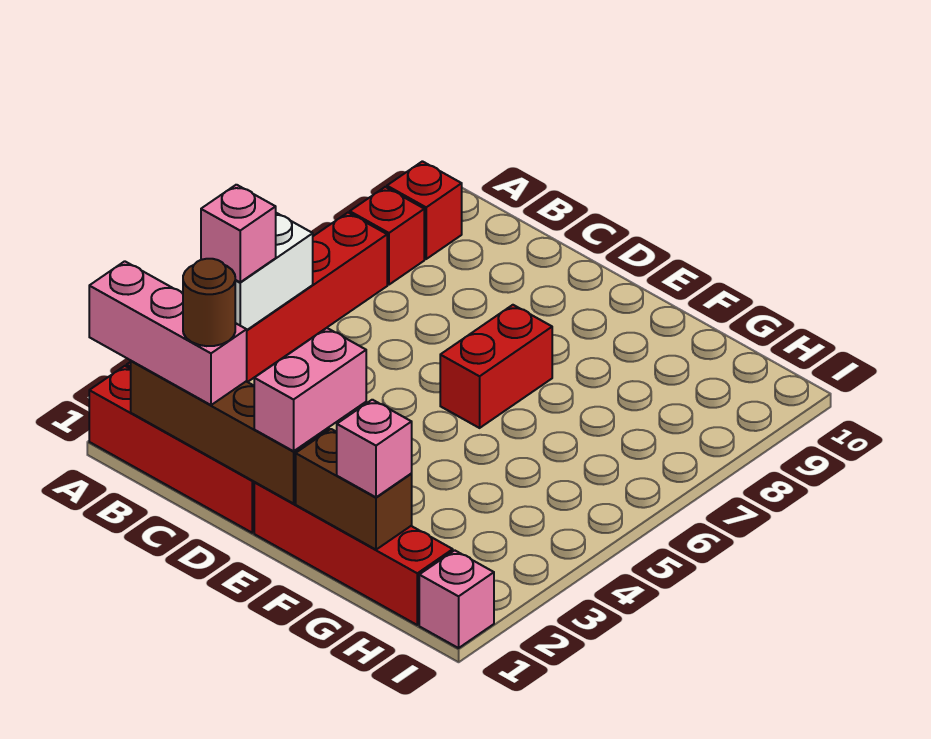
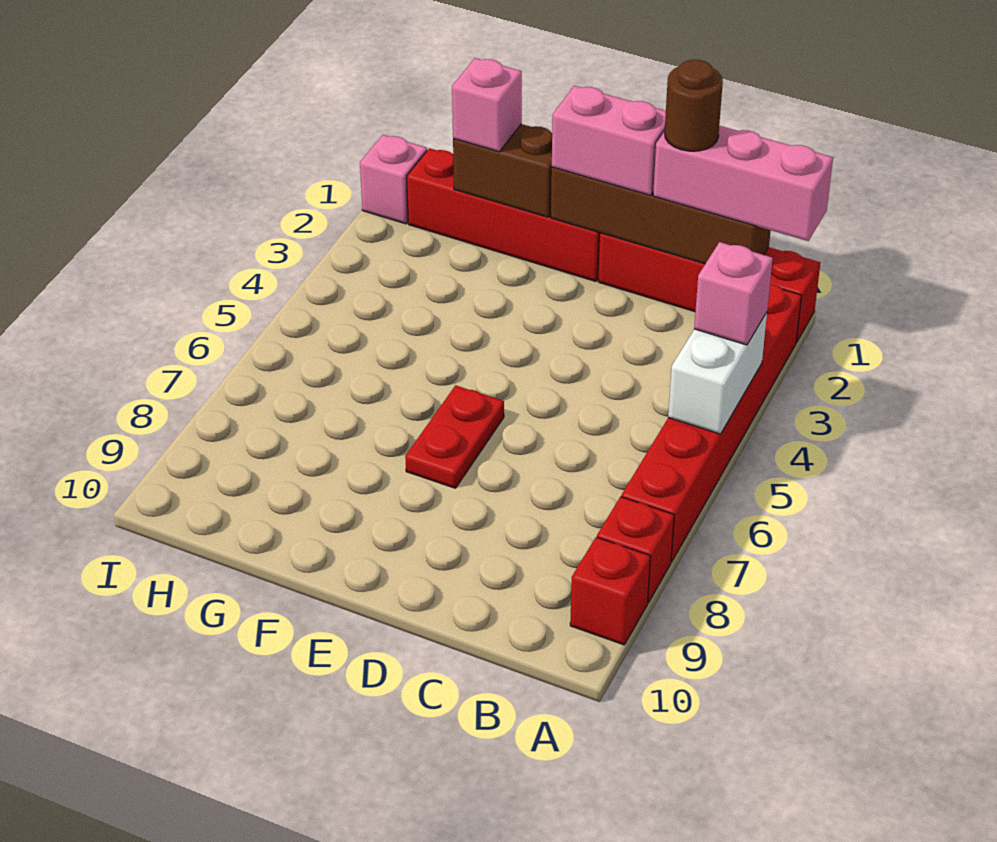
pink brick E1:E2 level 3 -> pink brick D1:E1 level 3
red brick E6:E7 level 1 -> red plate E6:E7 level 1

